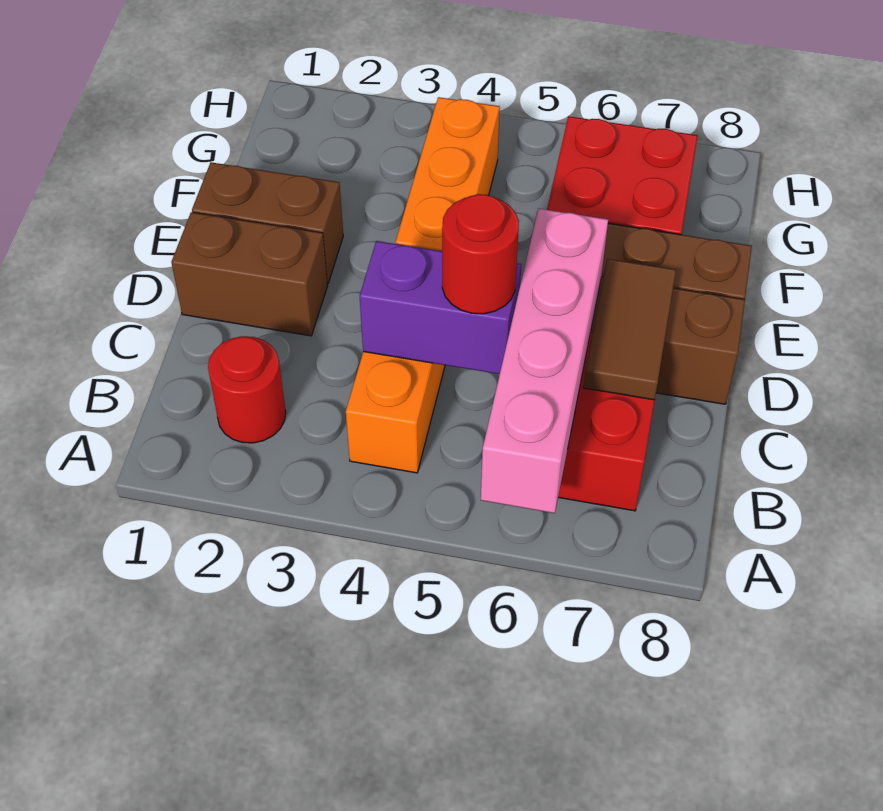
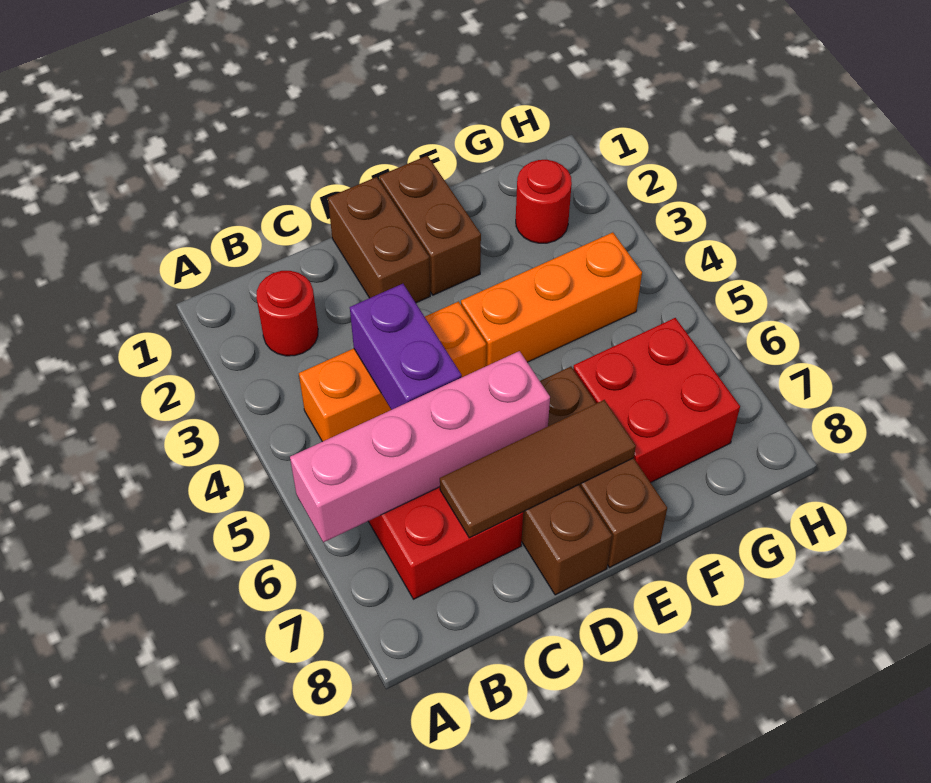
red round brick C5 level 3 -> red round brick G2 level 1
brown tile C7:D7 level 2 -> brown tile C7:E7 level 2

